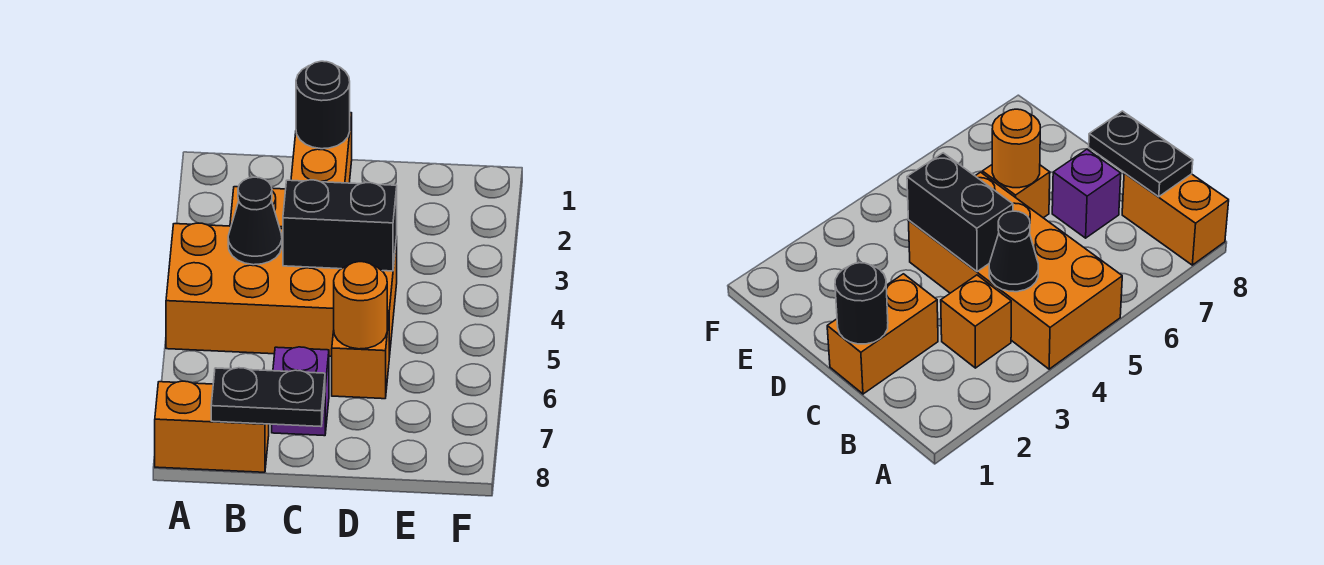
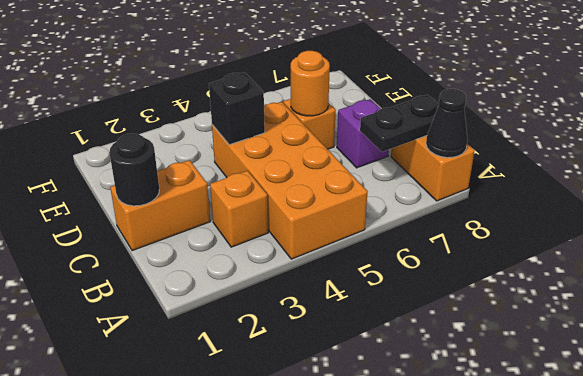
black cone B4 level 2 -> black cone A8 level 2
black plate B8:C8 level 2 -> black plate B7:B8 level 2
black brick C4:D4 level 2 -> black brick D4 level 2

